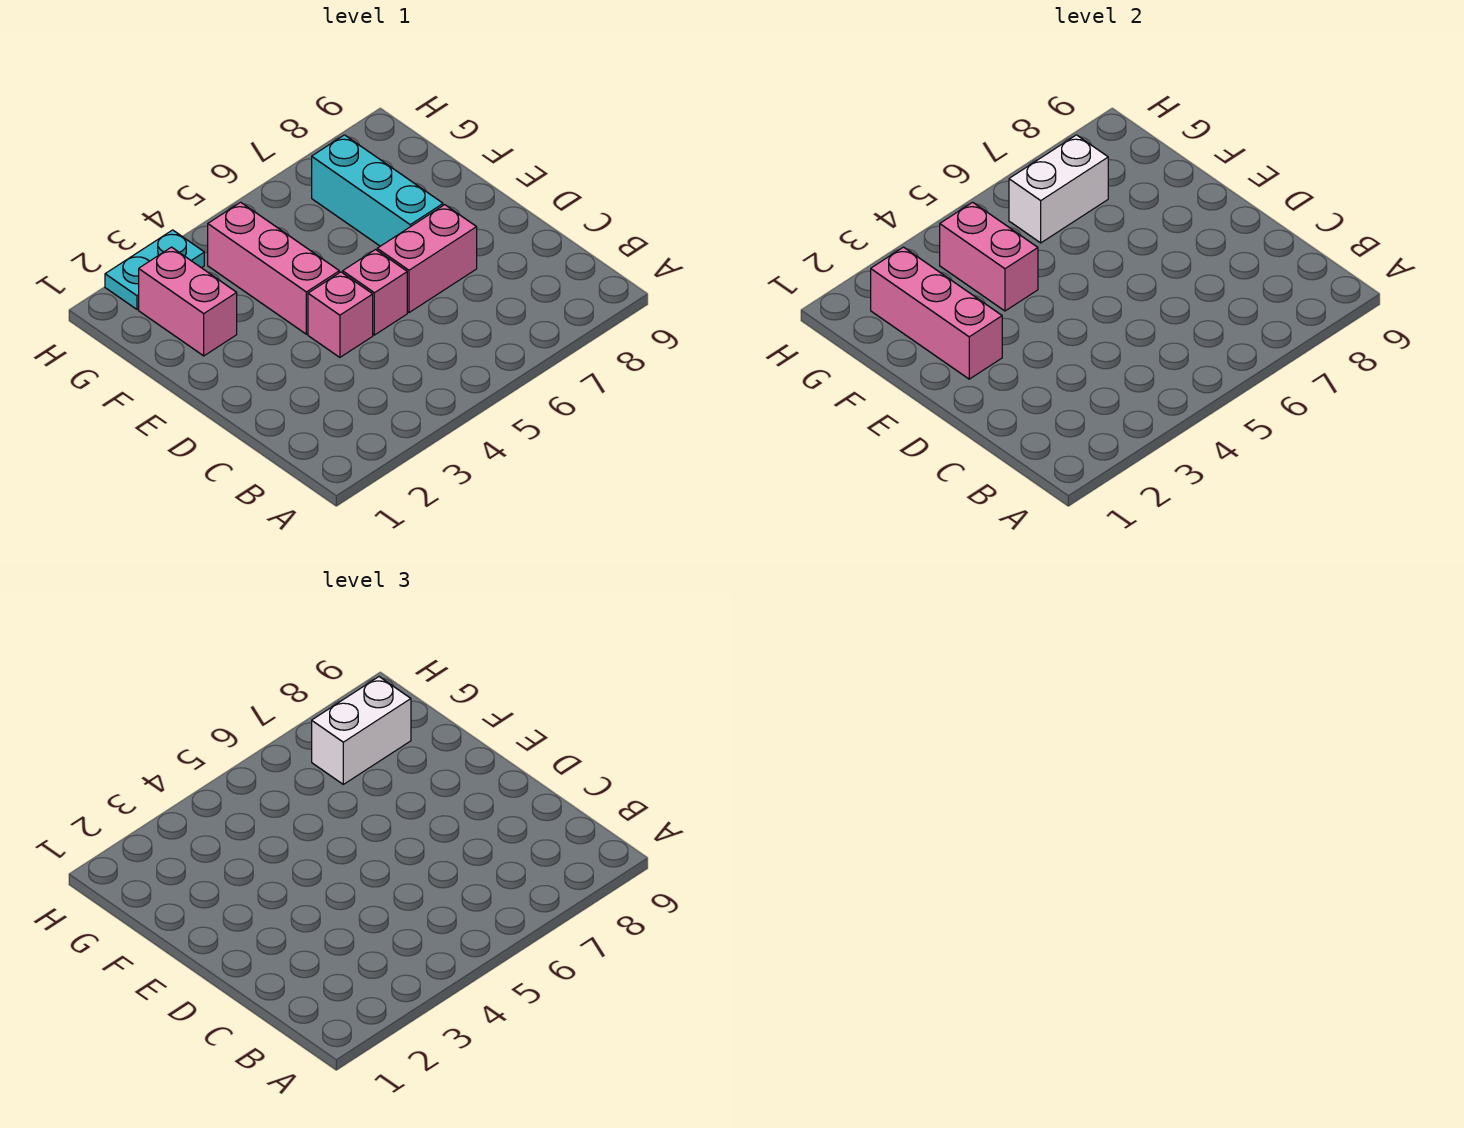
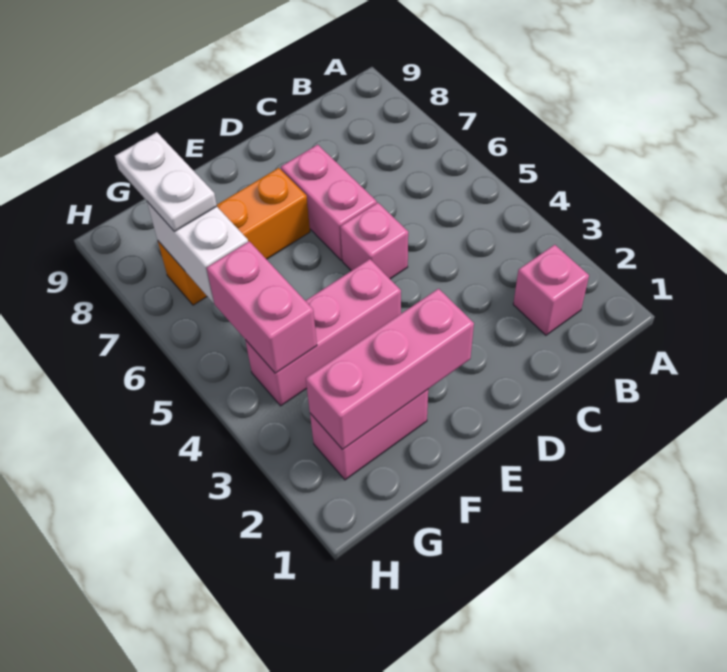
pink brick D4 level 1 -> pink brick B2 level 1
cyan brick E7:G7 level 1 -> orange brick E7:G7 level 1
pink brick F4:G4 level 2 -> pink brick G4:G5 level 2
white brick G7:G8 level 3 -> white plate G7:G8 level 3
cyan plate H2:H3 level 1 -> none

